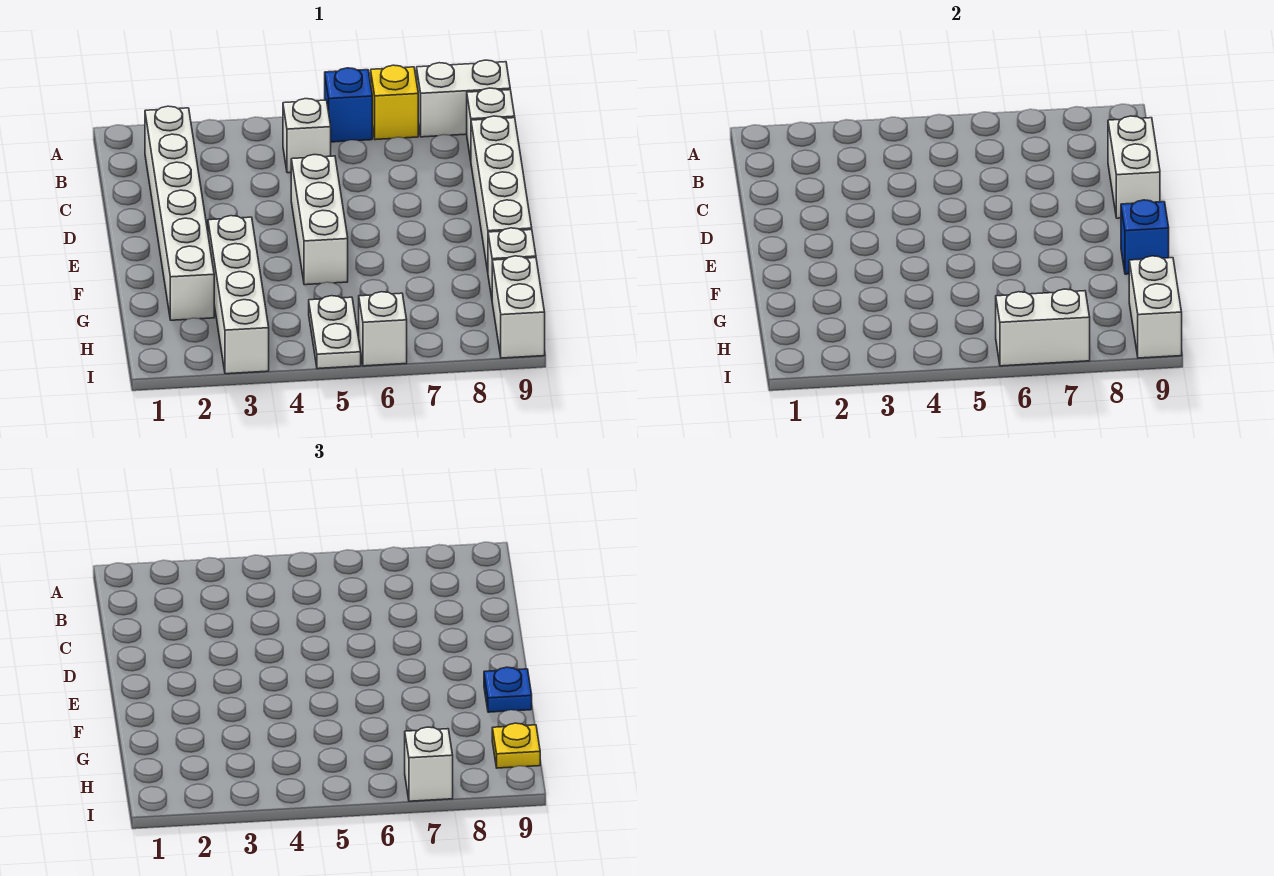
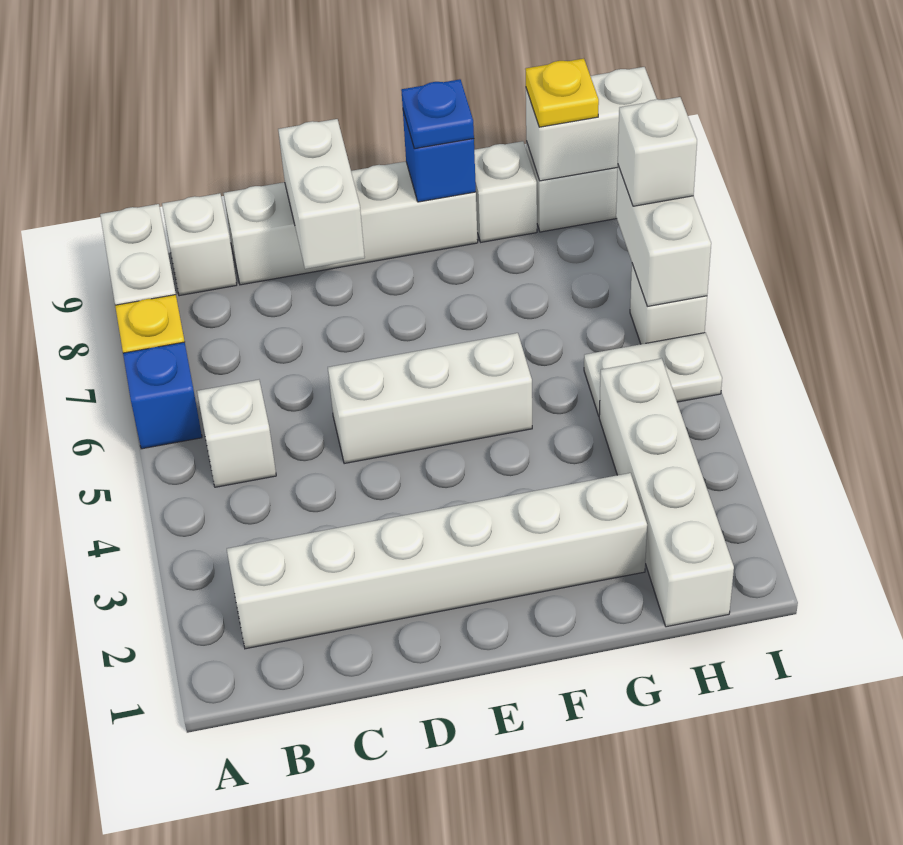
white brick C9:D9 level 2 -> white brick D8:D9 level 2
white brick F3:I3 level 1 -> white brick H1:H4 level 1

